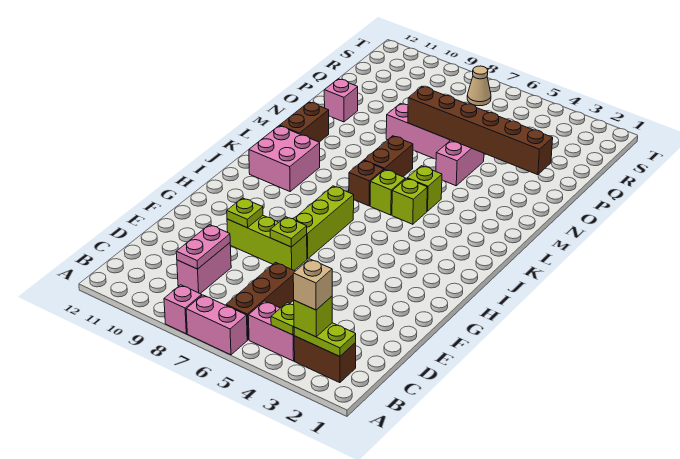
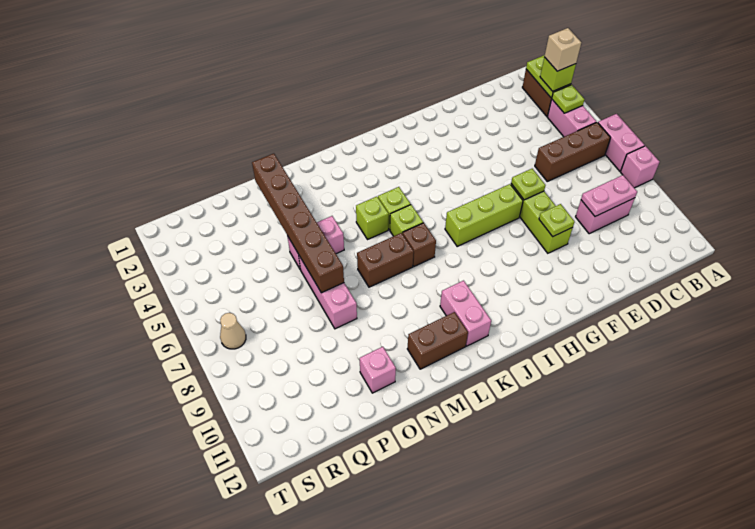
pink brick J10:K11 level 1 -> pink brick K10:K11 level 1

